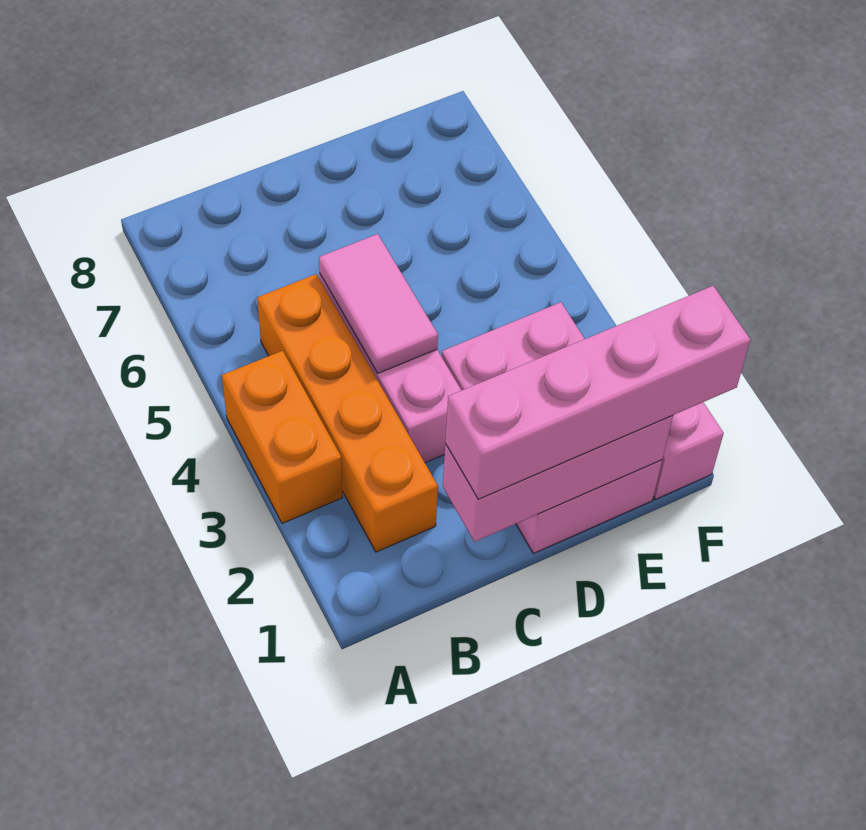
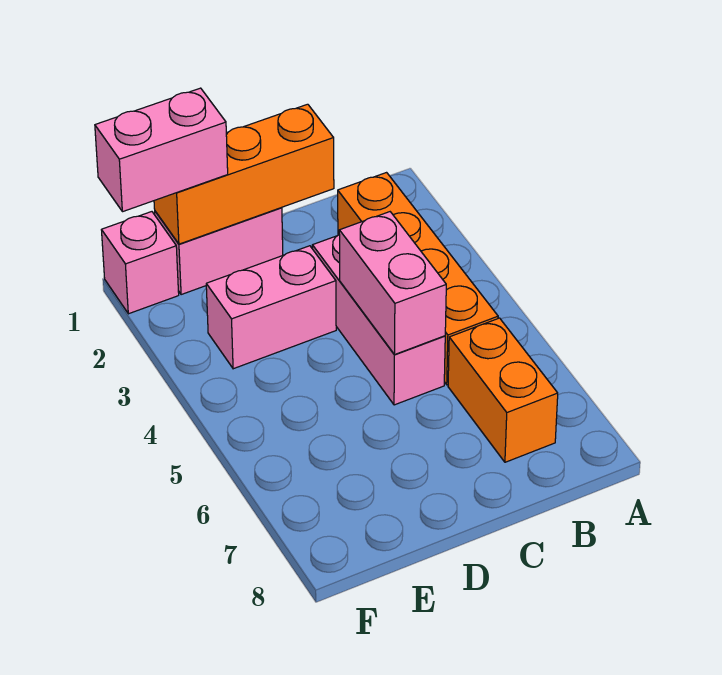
orange brick A3:A4 level 1 -> orange brick B6:B7 level 1
pink brick C1:E1 level 2 -> orange brick C1:E1 level 2
pink brick C1:F1 level 3 -> pink brick E1:F1 level 3
pink tile C4:C5 level 2 -> pink brick C4:C5 level 2

